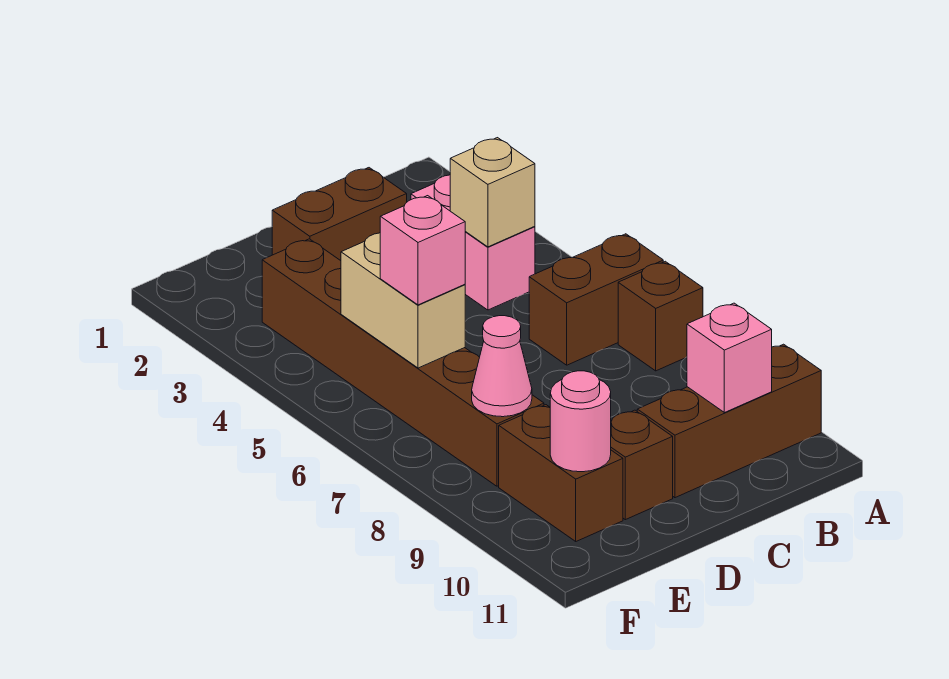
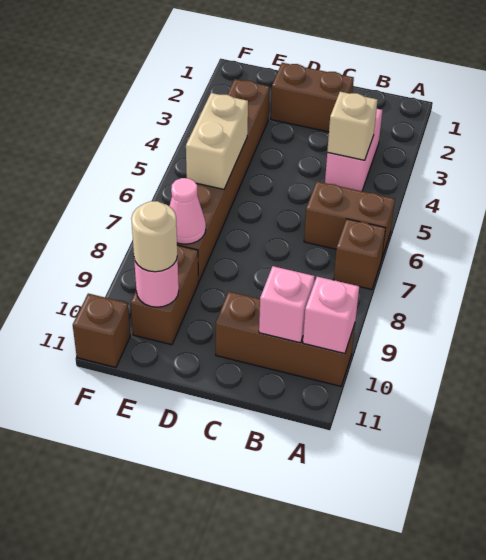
brown brick D10 level 1 -> brown brick F11 level 1
pink brick E6 level 3 -> pink brick A10 level 2
none -> tan round brick E10 level 3

